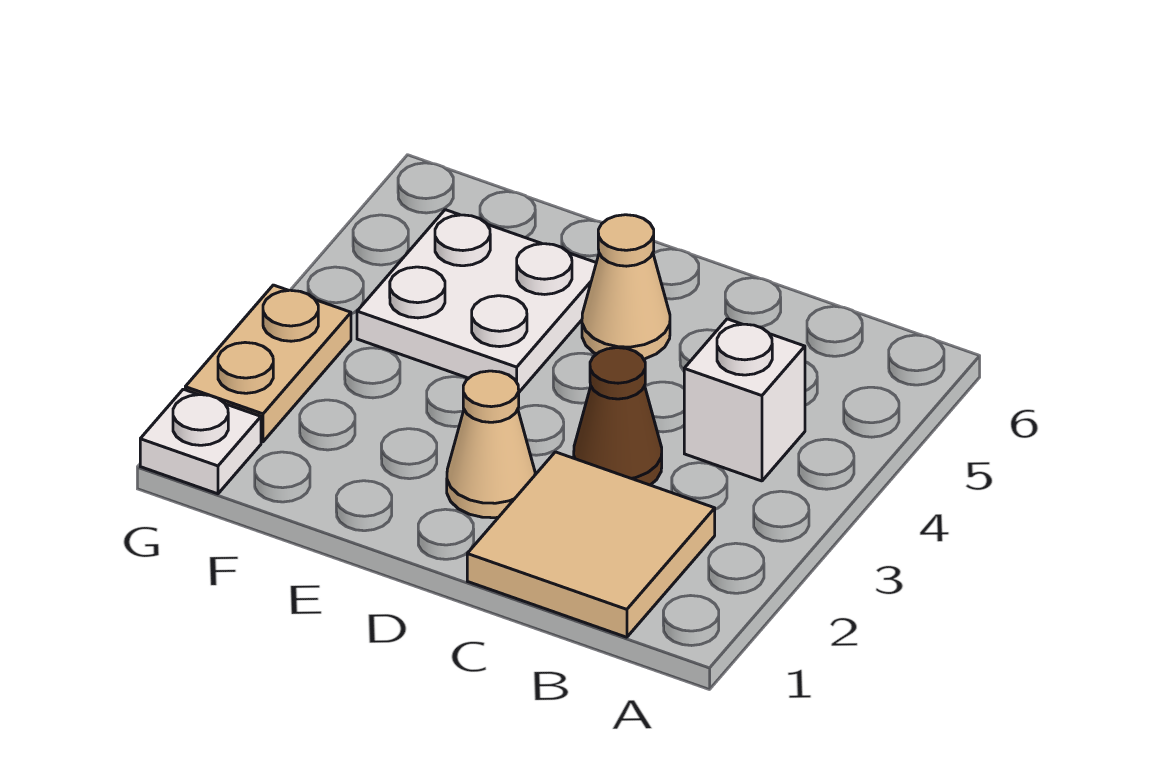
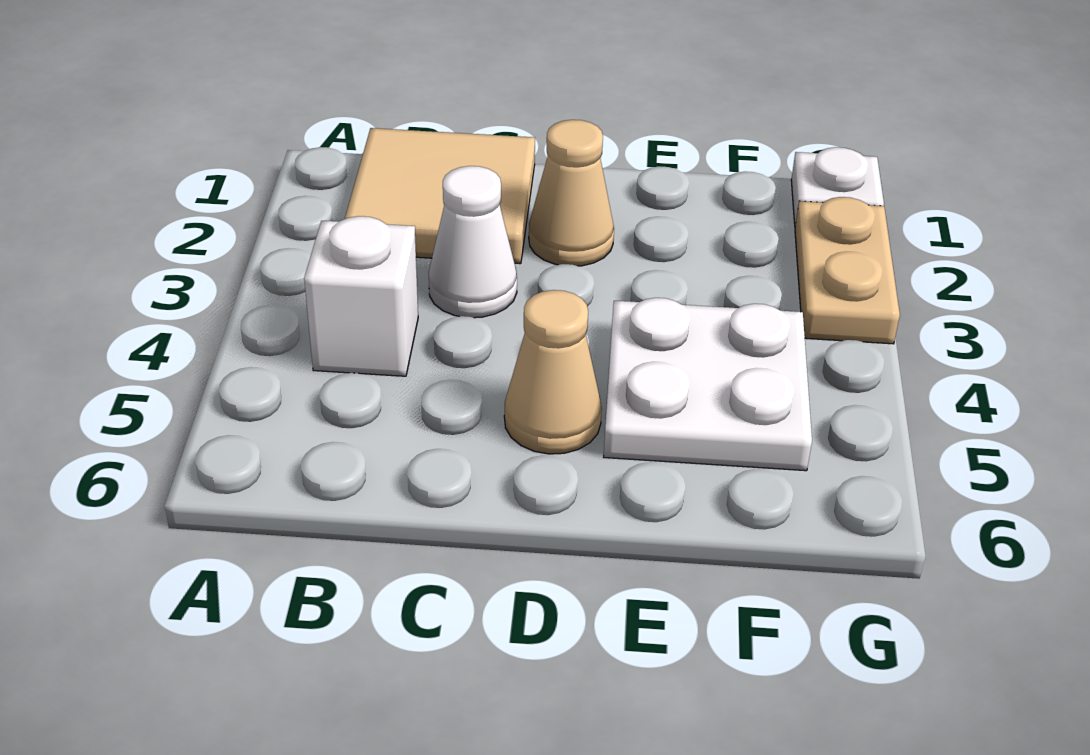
brown cone C3 level 1 -> white cone C3 level 1

